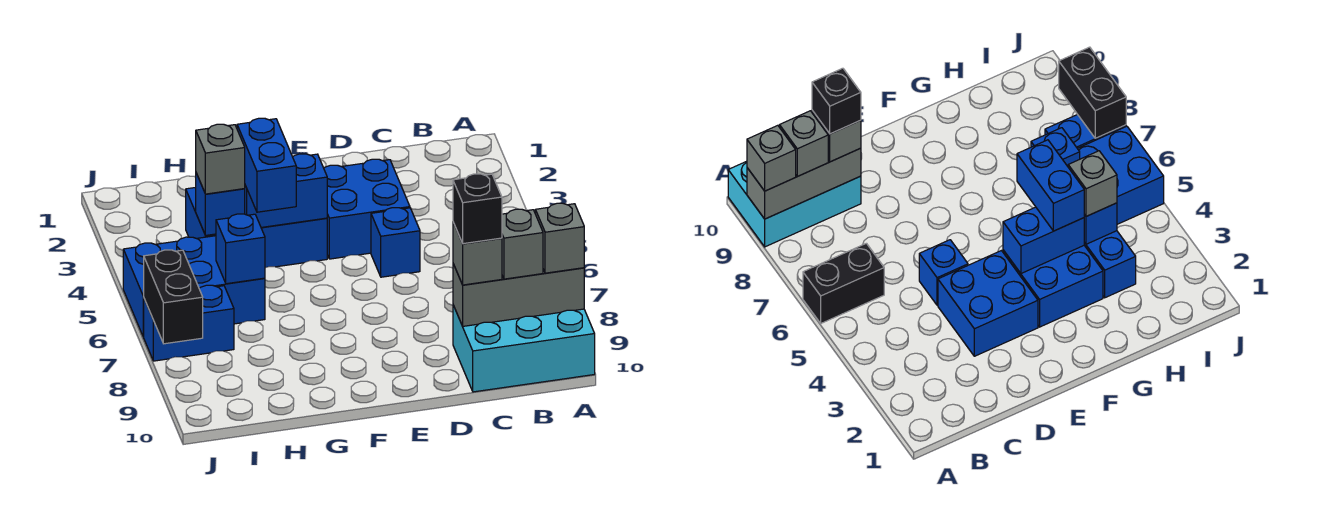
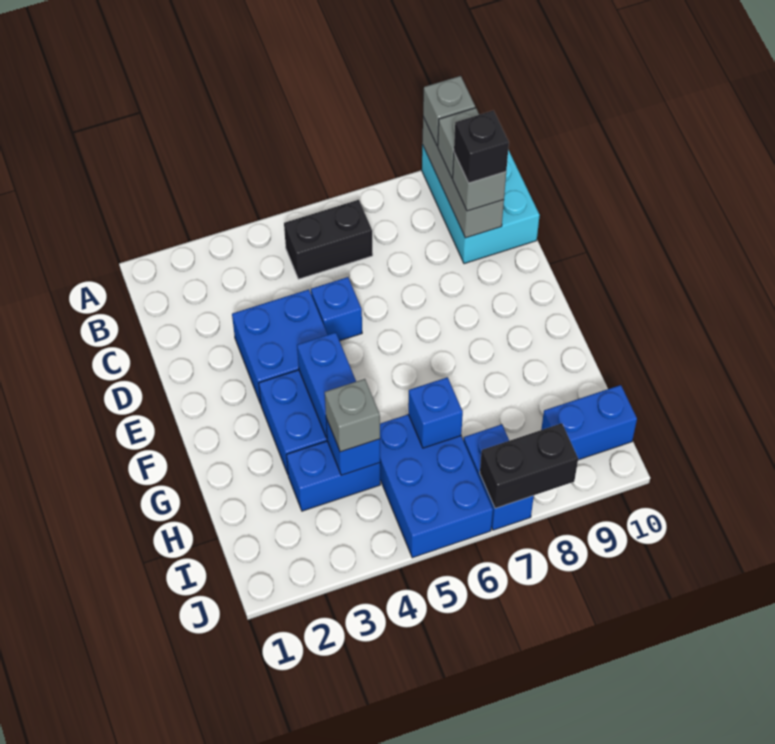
black brick A6:B6 level 1 -> black brick B5:B6 level 1
blue brick G4:G5 level 3 -> blue brick I9:I10 level 1

